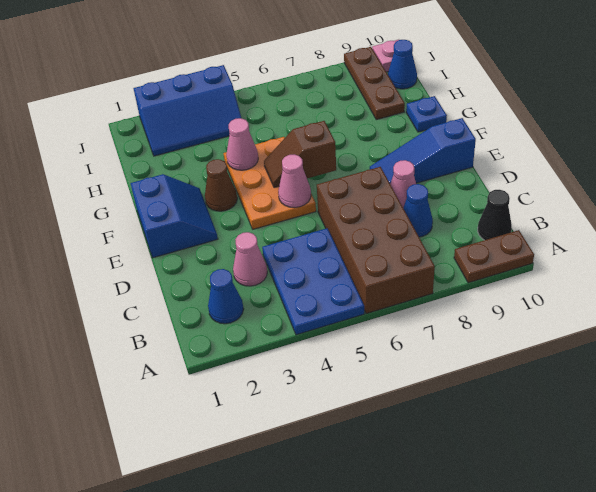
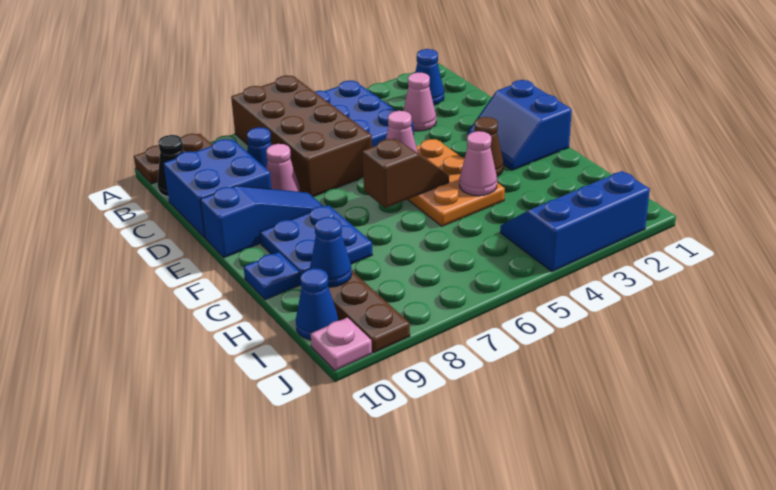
none -> blue brick C9:D10 level 1
none -> blue plate F8:G9 level 1
none -> blue cone H9 level 2

